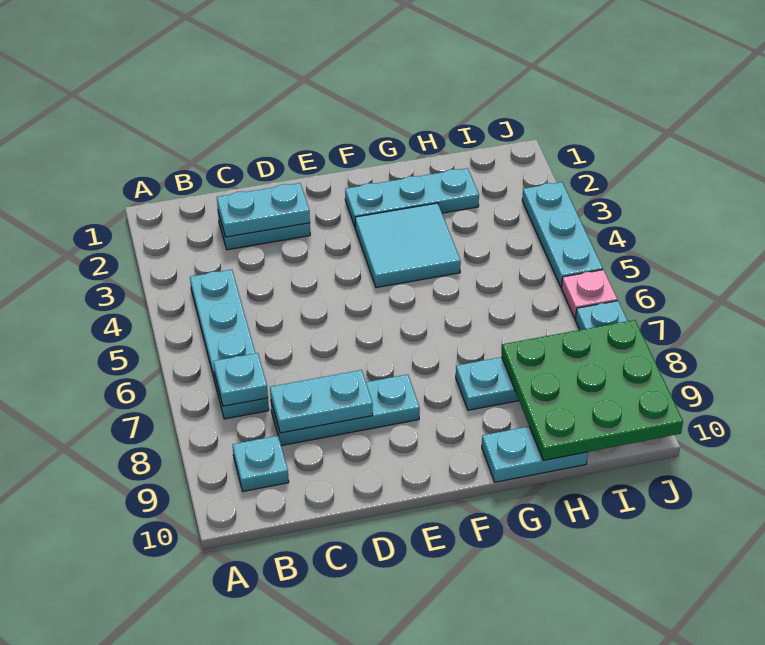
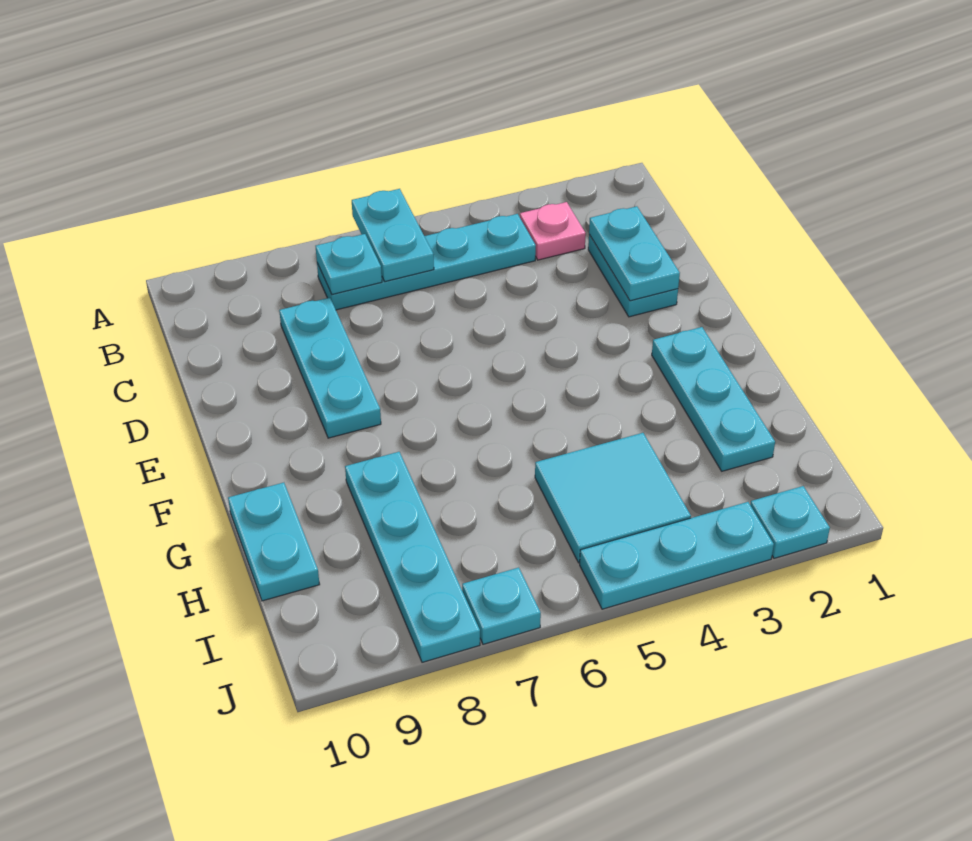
cyan plate B9 level 1 -> cyan plate J2 level 1
cyan plate C8:D8 level 2 -> cyan plate A6:B6 level 2
cyan tile F3:G4 level 1 -> cyan tile H4:I5 level 1
green plate H8:J10 level 2 -> none
pink plate J6 level 1 -> pink plate B3 level 1

